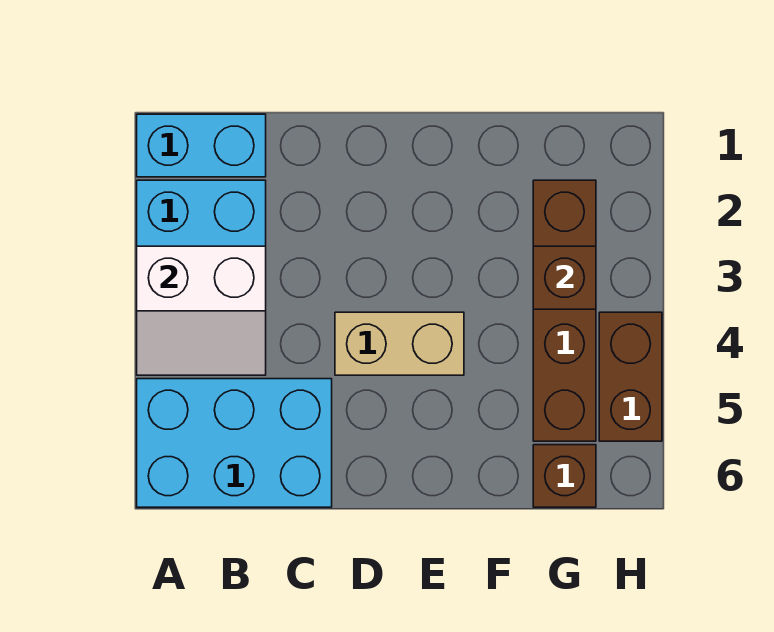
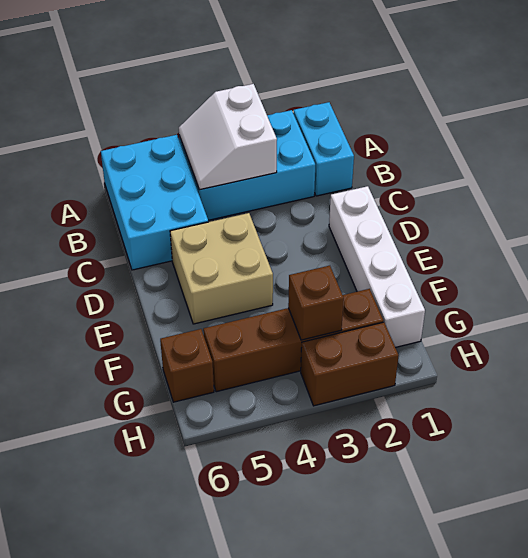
none -> white brick D1:G1 level 1
tan brick D4:E4 level 1 -> tan brick D4:E5 level 1
brown brick H4:H5 level 1 -> brown brick H2:H3 level 1

